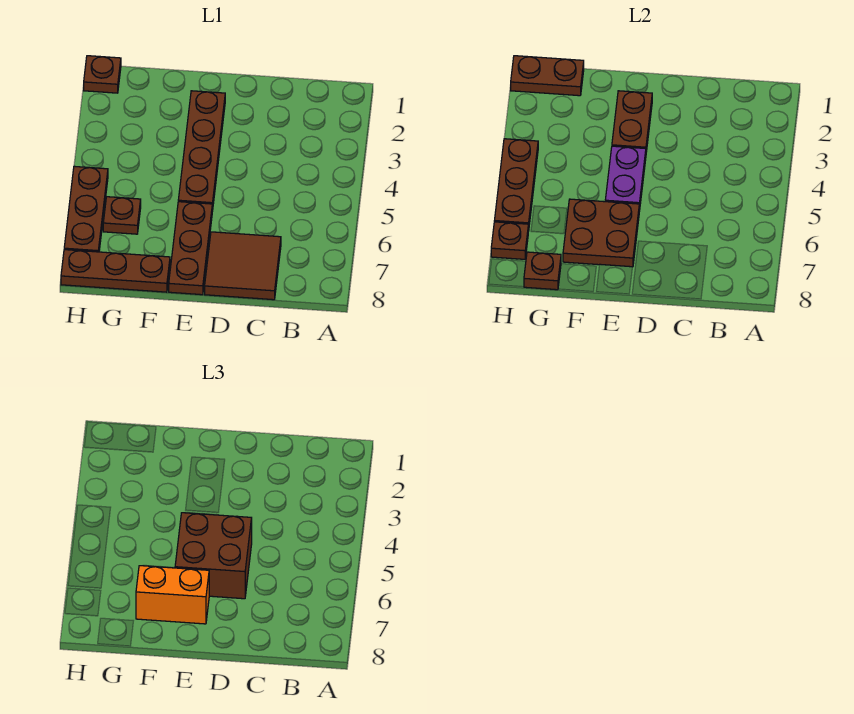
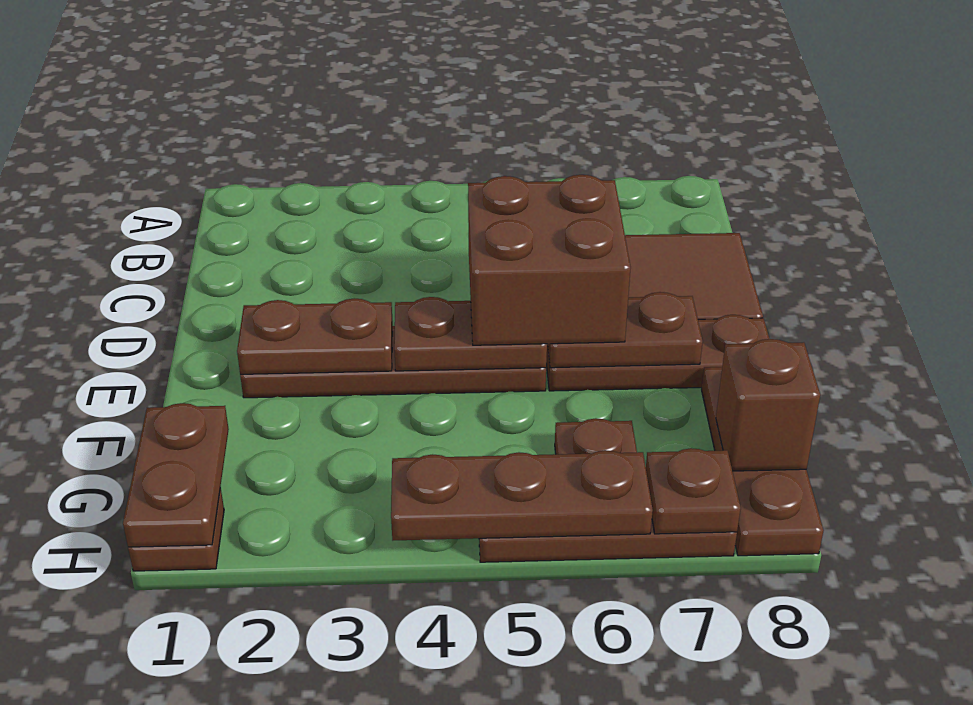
purple plate E4:E5 level 2 -> brown plate E4:E5 level 2
brown plate E6:F7 level 2 -> brown plate E6:E7 level 2
orange brick E7:F7 level 3 -> none
brown plate G8 level 2 -> brown brick G8 level 2

